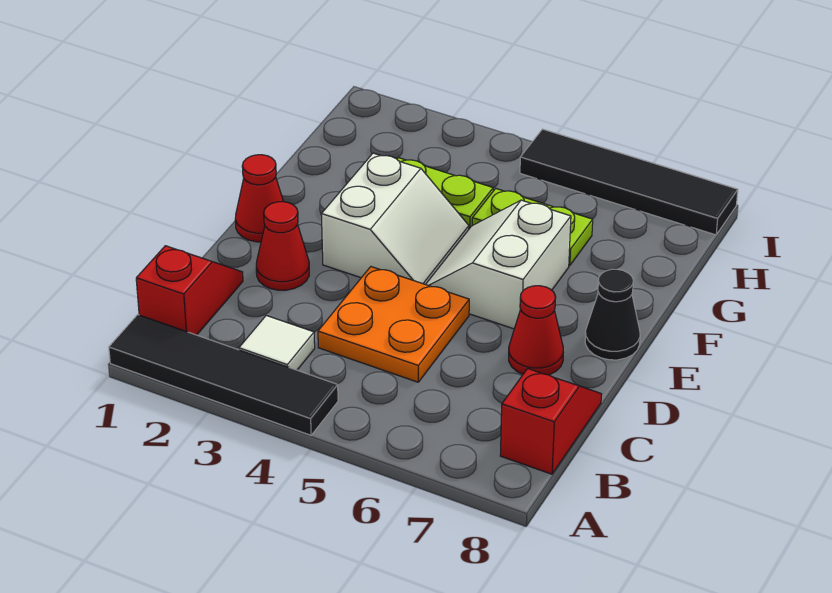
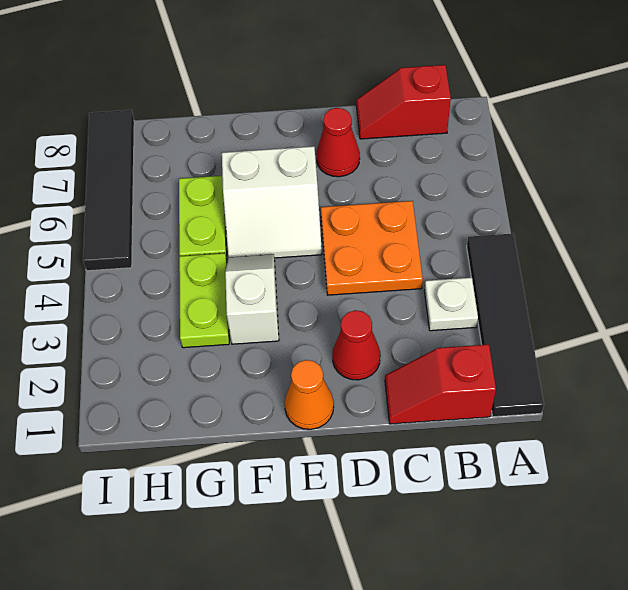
white tile B3 level 1 -> white plate B3 level 1
red cone E1 level 1 -> orange cone E1 level 1
white slope E3:F4 level 1 top 3 -> white slope F3:F4 level 1 top 3
black cone E8 level 1 -> none

